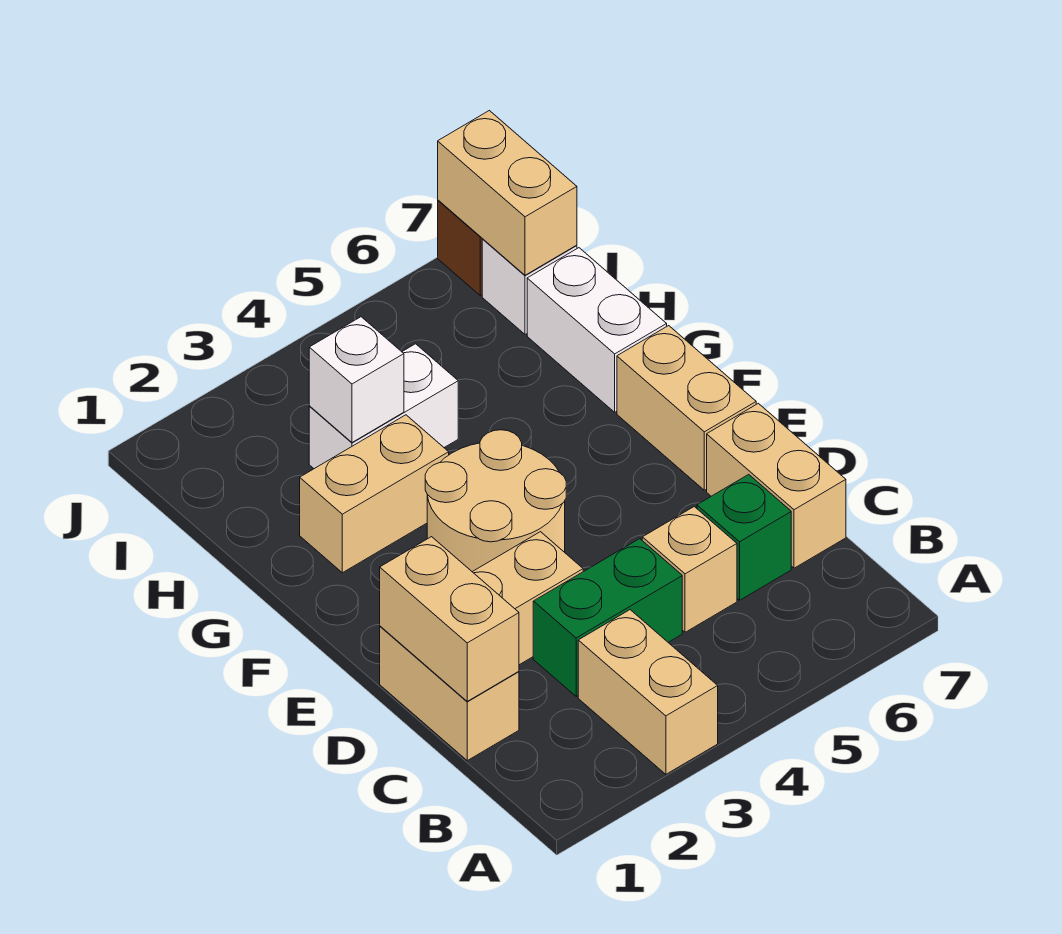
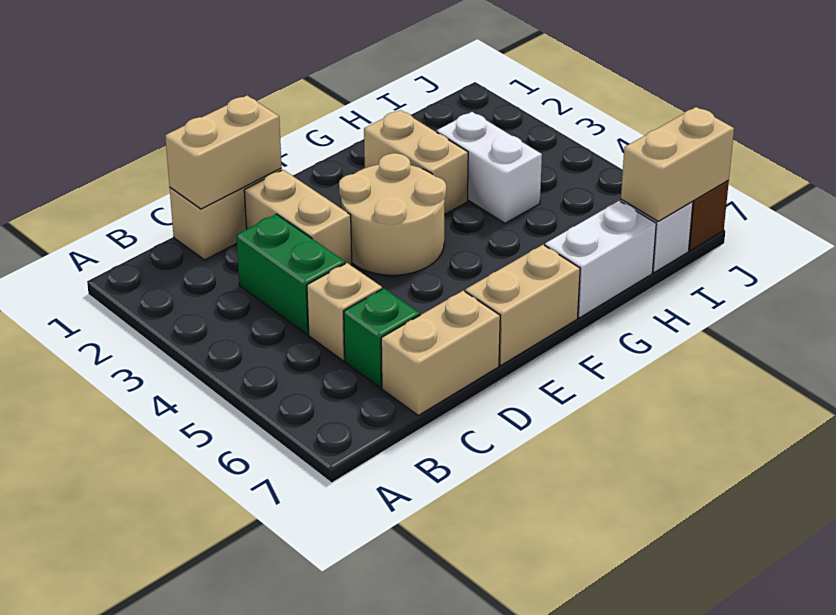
tan brick A3:B3 level 1 -> none
white brick H3 level 2 -> none

